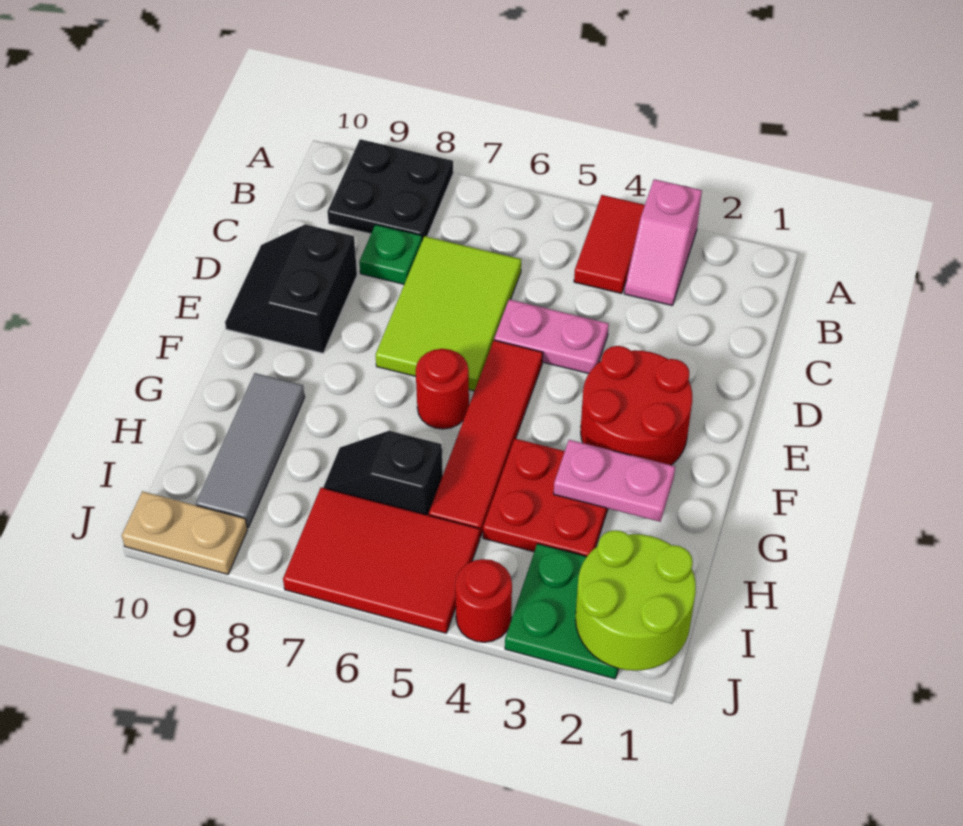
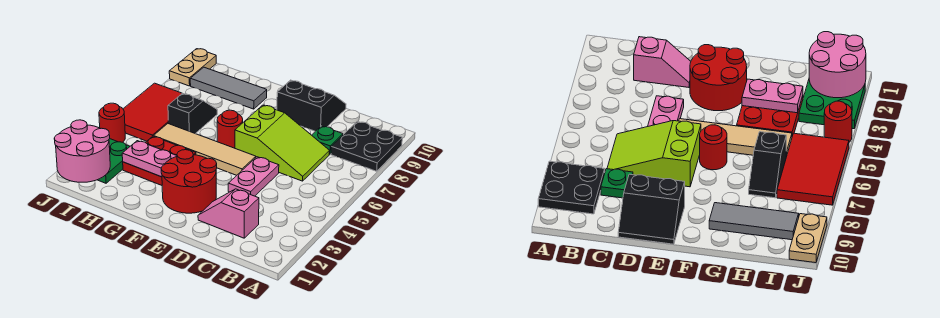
pink slope A3:B3 level 1 top A -> pink slope C2:D2 level 1 top C
red tile A4:B4 level 1 -> none
lime tile C6:E7 level 1 -> lime slope C6:E7 level 1 top E
red tile E5:H5 level 1 -> tan tile E5:H5 level 1
pink plate G2:G3 level 2 -> pink plate G3:H3 level 2
lime round brick I1:J2 level 2 -> pink round brick I1:J2 level 2

